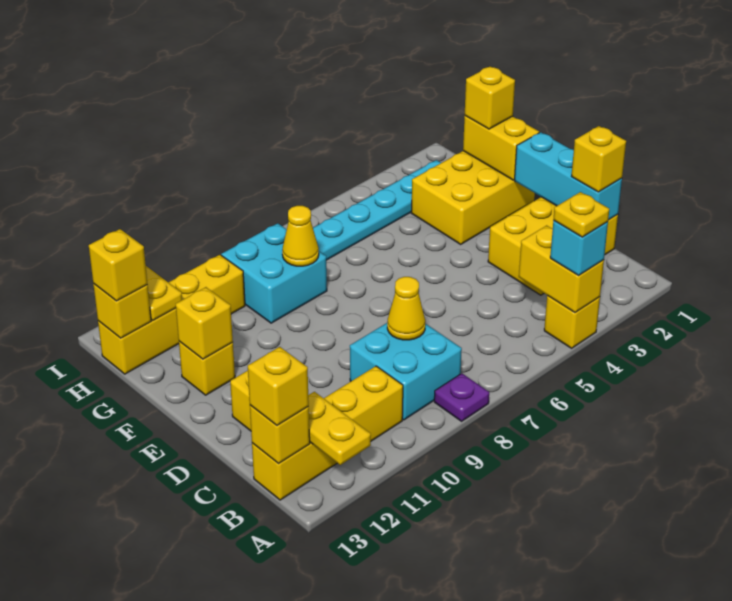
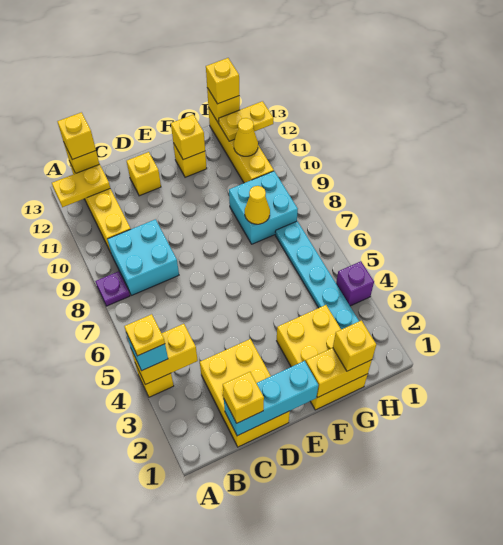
yellow cone C8 level 2 -> yellow cone H11 level 2
none -> purple brick I4 level 1

